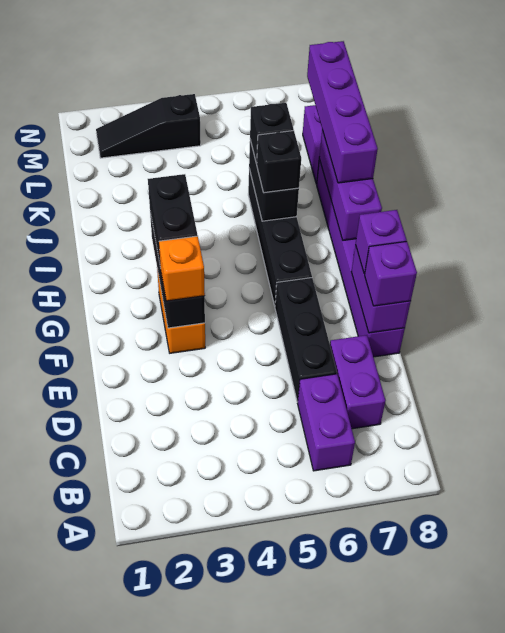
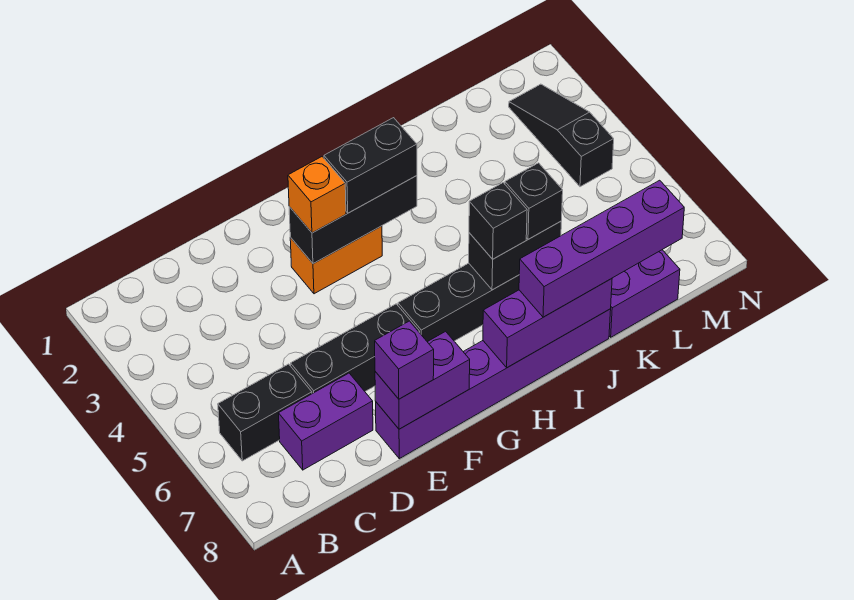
purple brick B6:C6 level 1 -> black brick B6:C6 level 1
purple brick F8 level 3 -> none

